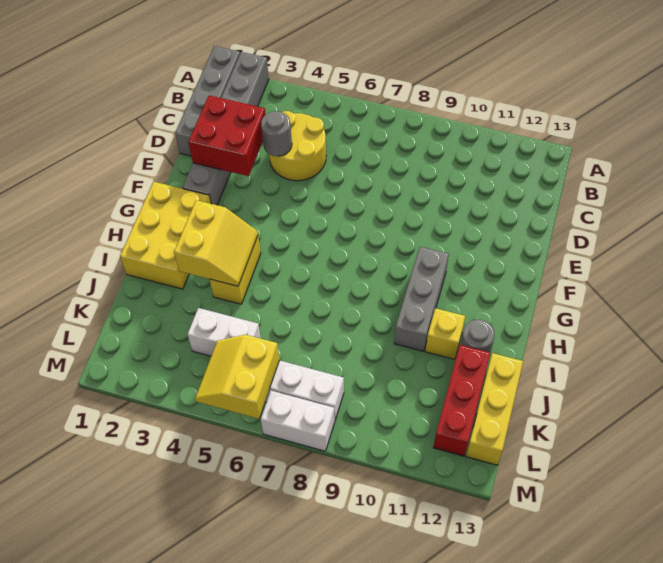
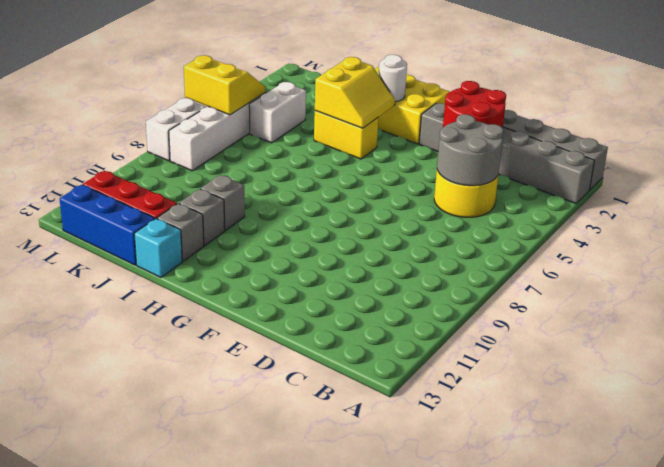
red brick D2:E3 level 2 -> red round brick D2:E3 level 2
grey round brick D4 level 2 -> grey round brick C4:D5 level 2
grey brick G10:I10 level 1 -> grey brick I10 level 1
none -> white round brick H2 level 2
yellow slope H3:I4 level 2 top 3 -> yellow slope H3:I4 level 2 top I
yellow brick I11 level 1 -> grey brick I11 level 1
grey round brick I12 level 1 -> grey brick I12 level 1
none -> cyan brick I13 level 1
yellow brick J13:L13 level 1 -> blue brick J13:L13 level 1

